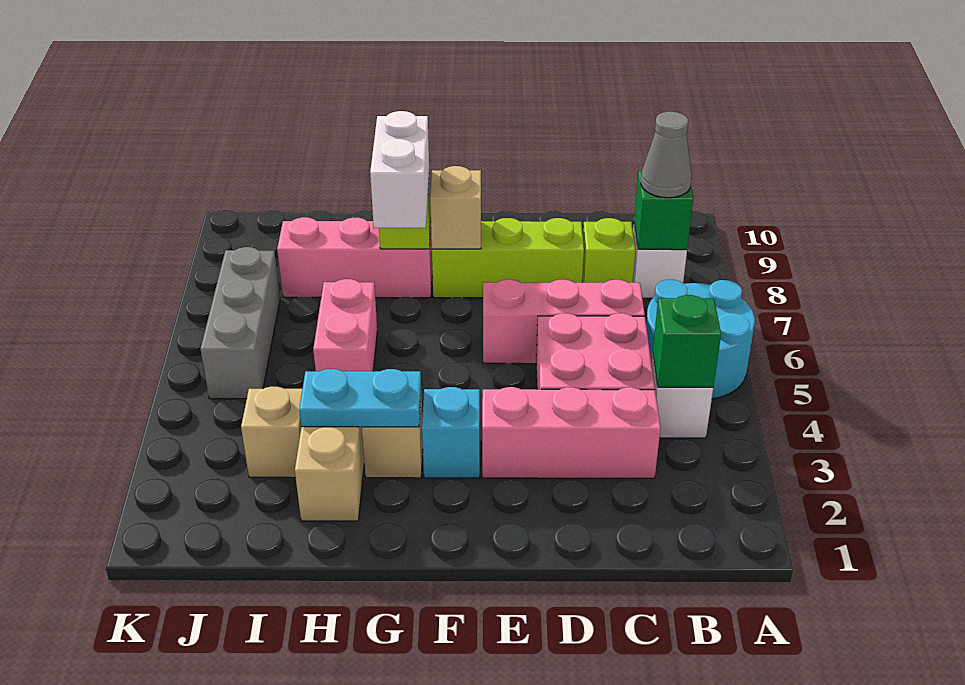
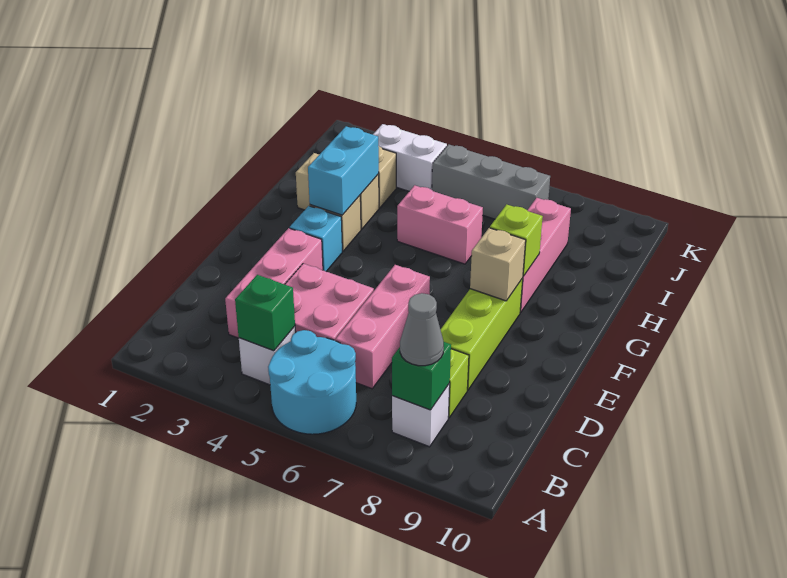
cyan plate G3:H3 level 2 -> cyan brick G3:H3 level 2
white brick G7:G8 level 3 -> white brick J3:J4 level 1

